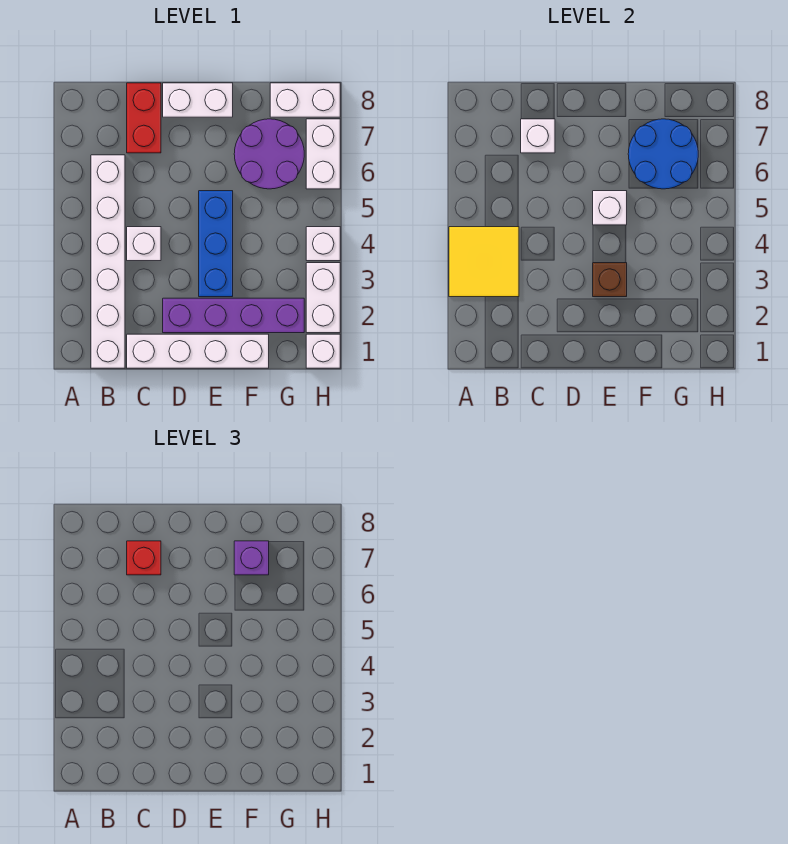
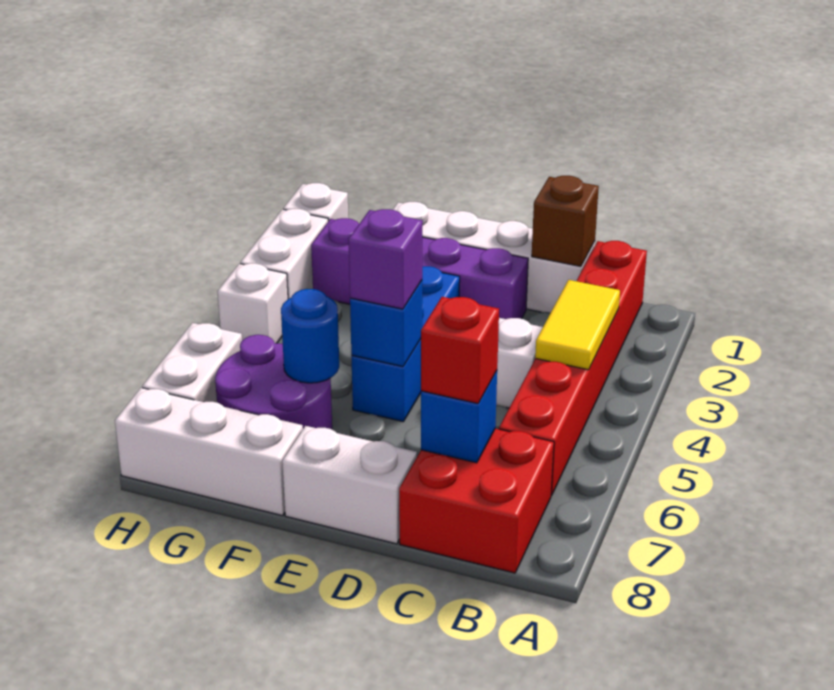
yellow tile A3:B4 level 2 -> yellow tile B3:B4 level 2
white brick B1:B6 level 1 -> red brick B1:B6 level 1
red brick C7:C8 level 1 -> red brick B7:C8 level 1
white brick C7 level 2 -> blue brick C7 level 2
brown brick E3 level 2 -> brown brick C1 level 2
white brick E5 level 2 -> blue brick E5 level 2
blue round brick F6:G7 level 2 -> blue round brick F6 level 2
purple brick F7 level 3 -> purple brick E5 level 3
white brick G8:H8 level 1 -> white brick F8:H8 level 1

